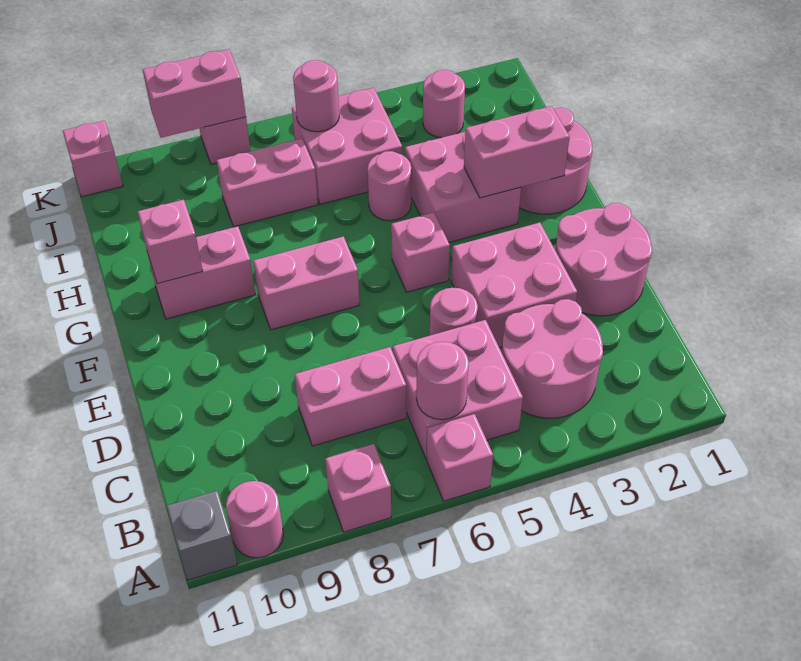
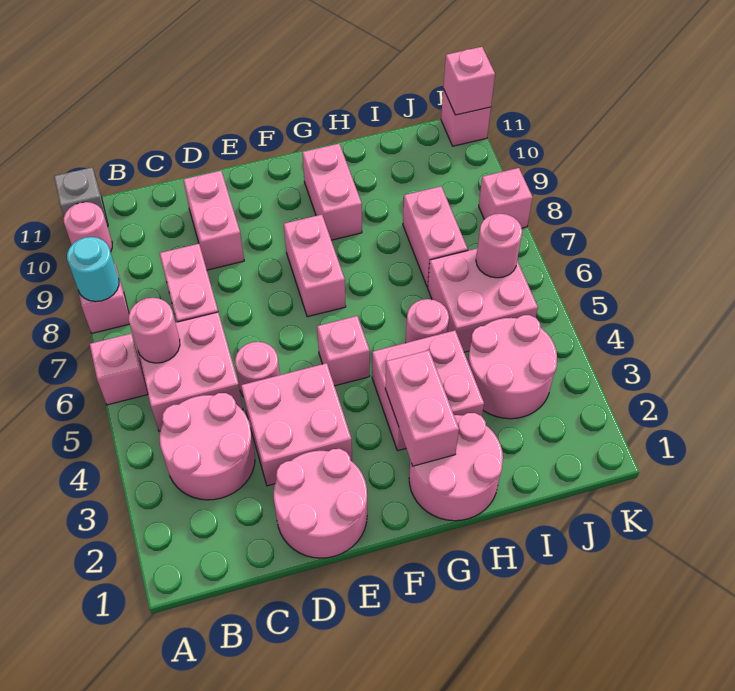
none -> cyan round brick A8 level 2
pink brick G10 level 2 -> pink brick K11 level 2
pink round brick J3 level 1 -> pink round brick I3:J4 level 1
pink brick K8:K9 level 2 -> pink brick D9:D10 level 1

